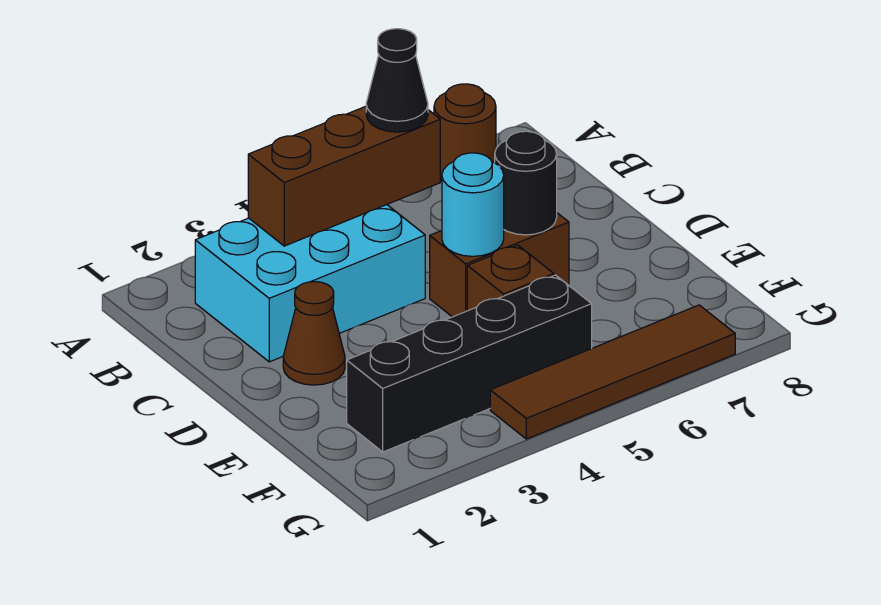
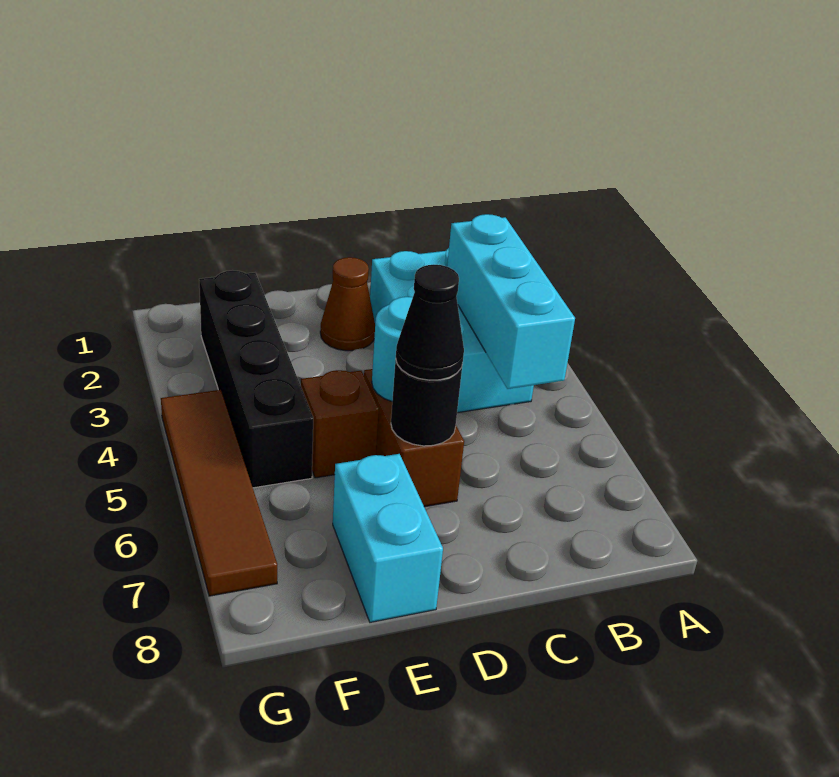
brown round brick A7 level 1 -> none
brown brick B3:B5 level 2 -> cyan brick B3:B5 level 2
black cone B5 level 3 -> black cone D6 level 3
none -> cyan brick E7:E8 level 1

